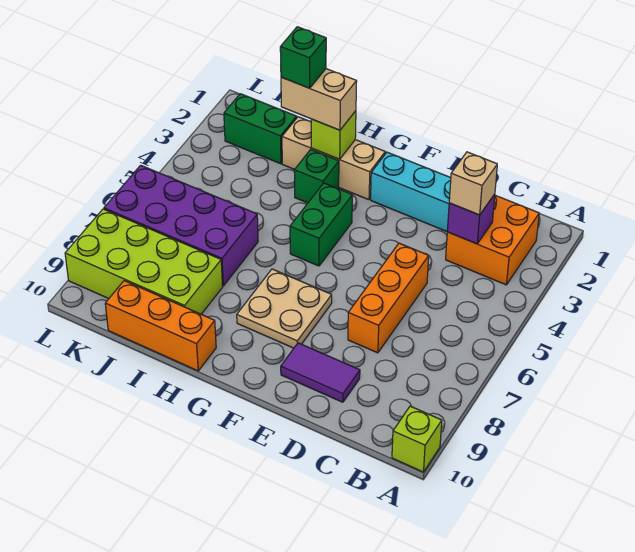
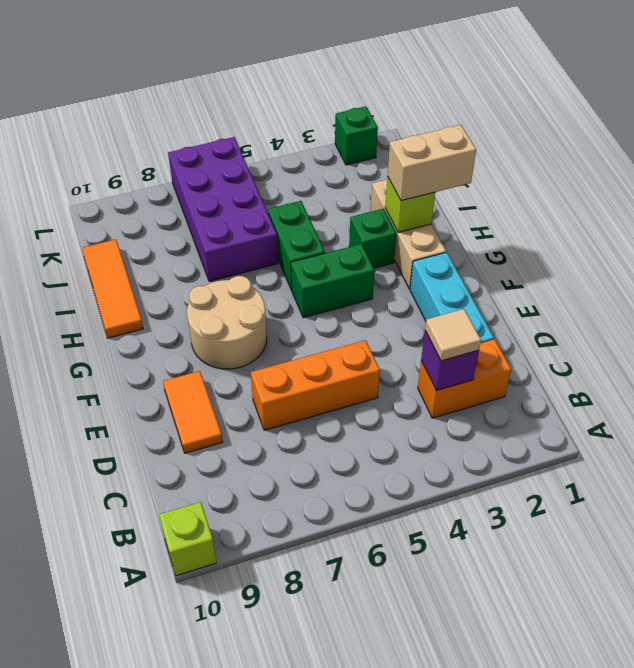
orange brick B2:C3 level 1 -> orange brick C2:C3 level 1
tan brick C3 level 3 -> tan tile C3 level 3
purple tile D9:E9 level 1 -> orange tile D9:E9 level 1
tan plate F7:G8 level 1 -> tan round brick F7:G8 level 1
tan brick H2:I2 level 3 -> tan brick H1:H2 level 3
orange brick H10:J10 level 1 -> orange tile H10:J10 level 1
green brick I2 level 4 -> green brick L2 level 1
lime brick I8:L9 level 1 -> none
green brick J2:K2 level 1 -> green brick H5:I5 level 1

